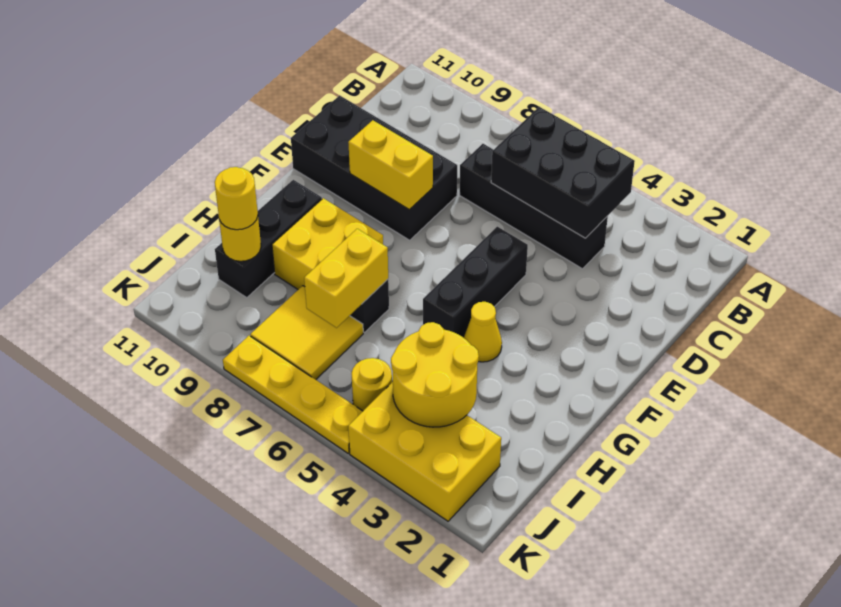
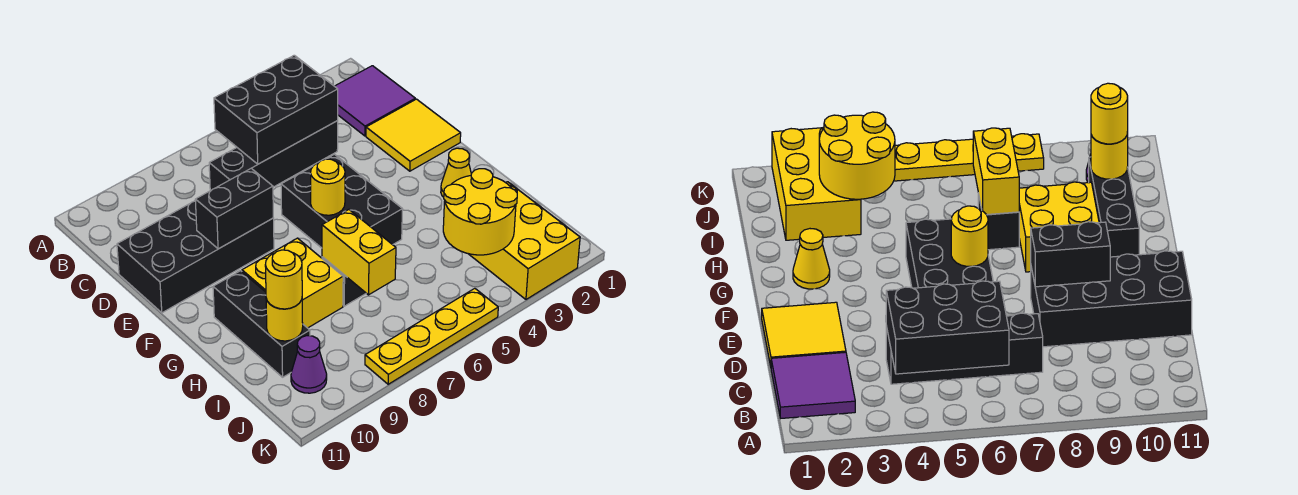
none -> purple tile B1:C2 level 1
black brick E5:G5 level 1 -> black brick E5:G6 level 1
yellow brick E8:E9 level 2 -> black brick E8:E9 level 2
yellow cone G4 level 1 -> yellow cone G2 level 1
yellow tile I7:J8 level 1 -> yellow tile D1:E2 level 1
yellow brick J2:K4 level 1 -> yellow brick I2:K3 level 1
yellow round brick J5 level 1 -> yellow round brick F6 level 2
none -> purple cone J10 level 1

